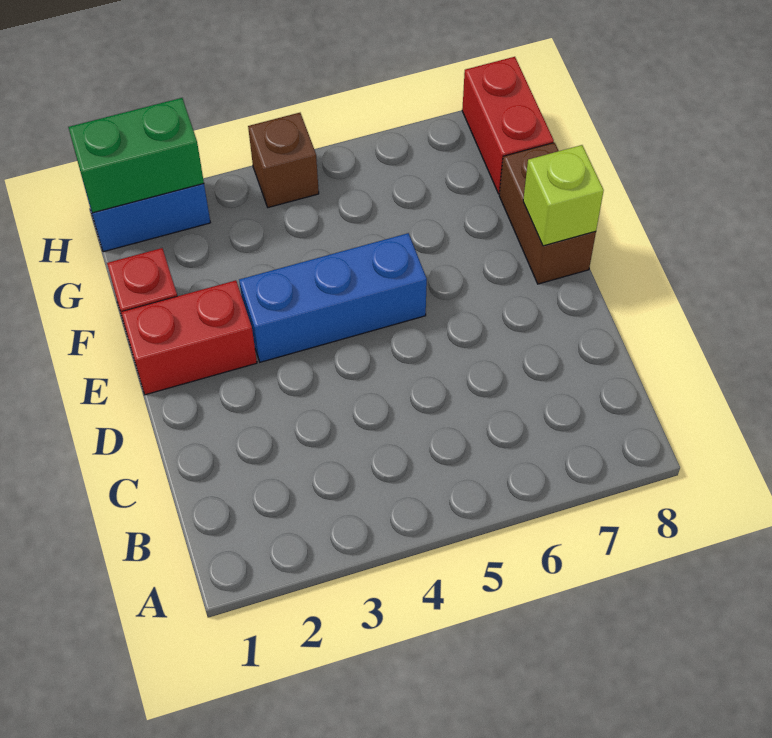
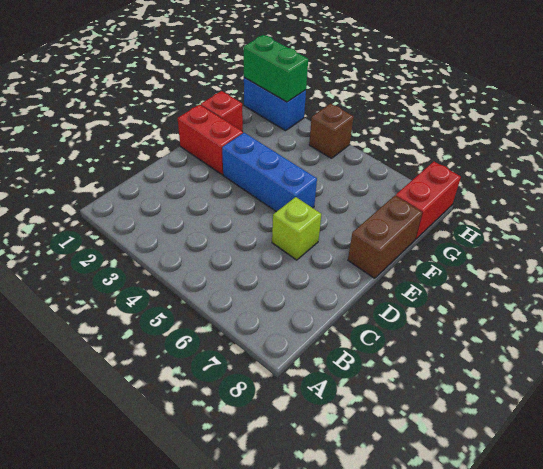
lime brick E8 level 2 -> lime brick D6 level 1

